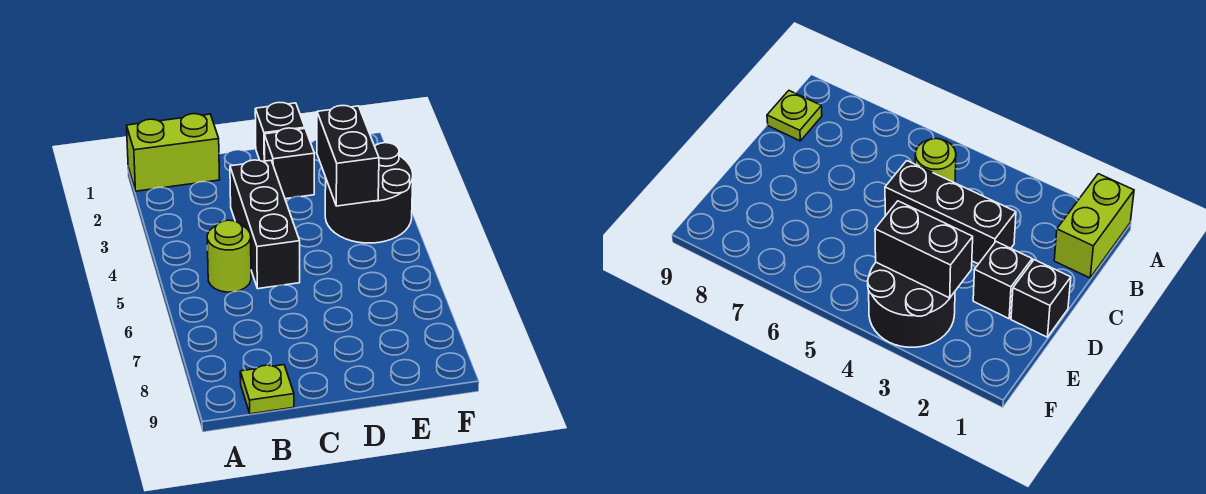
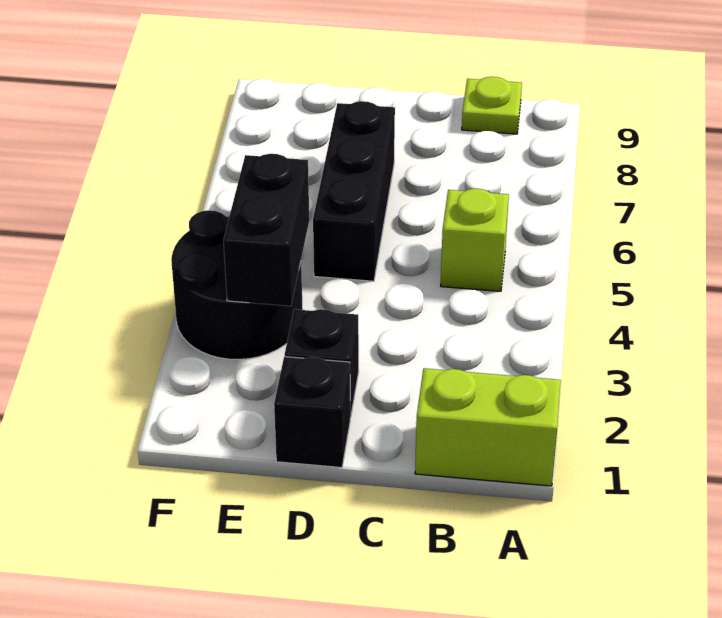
lime round brick B5 level 1 -> lime brick B5 level 1
black brick C3:C5 level 1 -> black brick D5:D7 level 1

